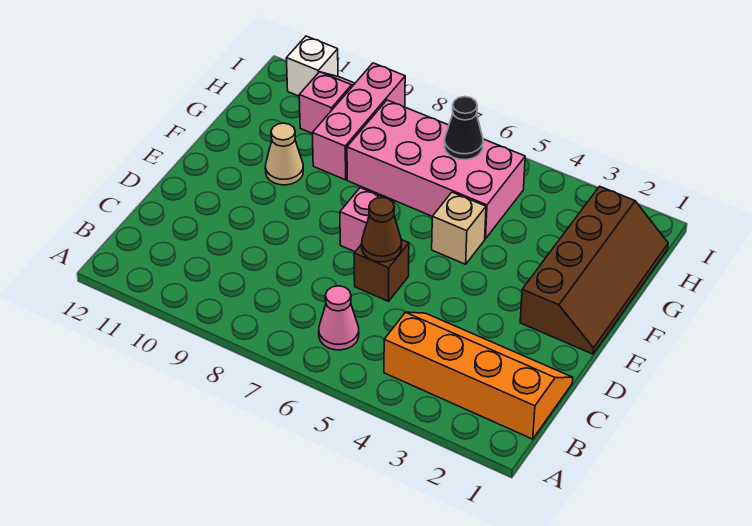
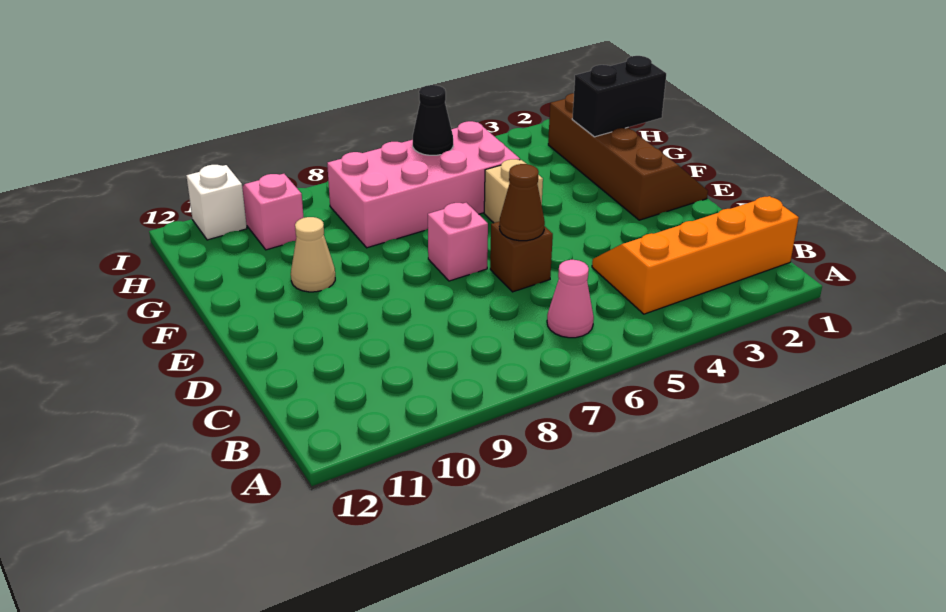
none -> black brick G1:G2 level 2
pink brick G9:I9 level 1 -> none

